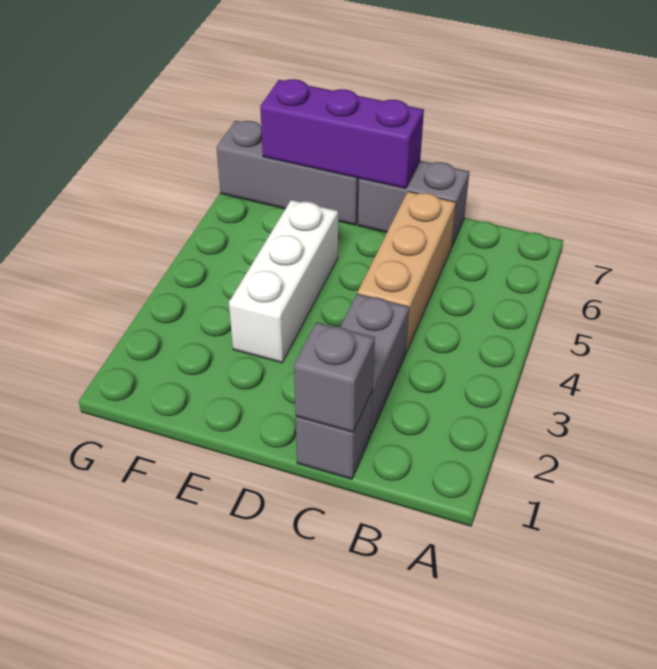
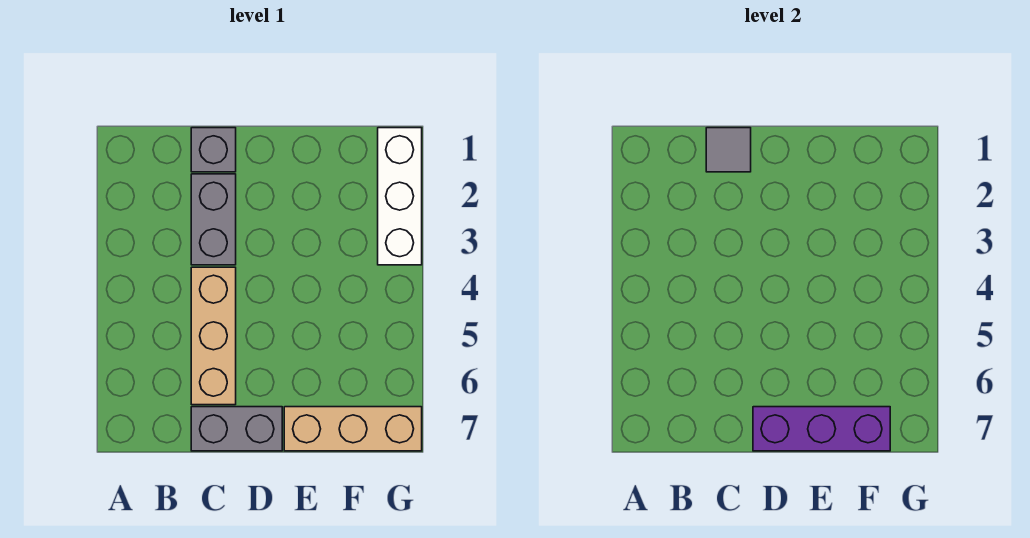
grey brick C1 level 2 -> grey tile C1 level 2
white brick E3:E5 level 1 -> white brick G1:G3 level 1
grey brick E7:G7 level 1 -> tan brick E7:G7 level 1

